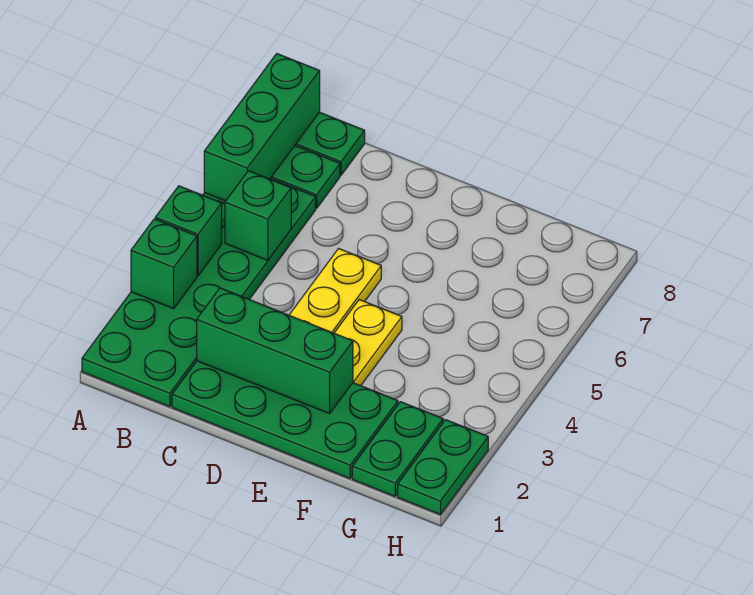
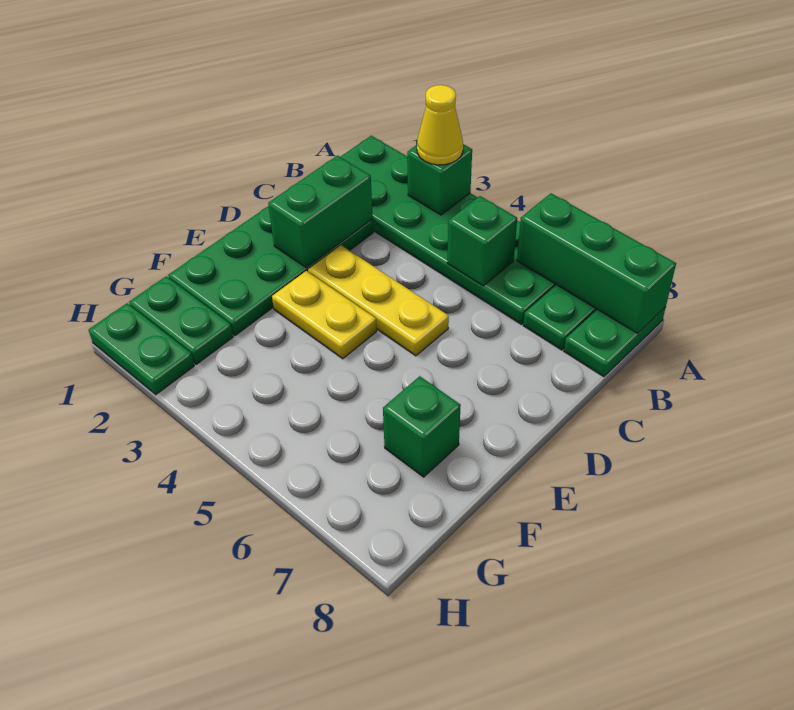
none -> yellow cone A3 level 3
green brick A4 level 2 -> green brick F7 level 1
green brick C2:E2 level 2 -> green brick C2:D2 level 2

